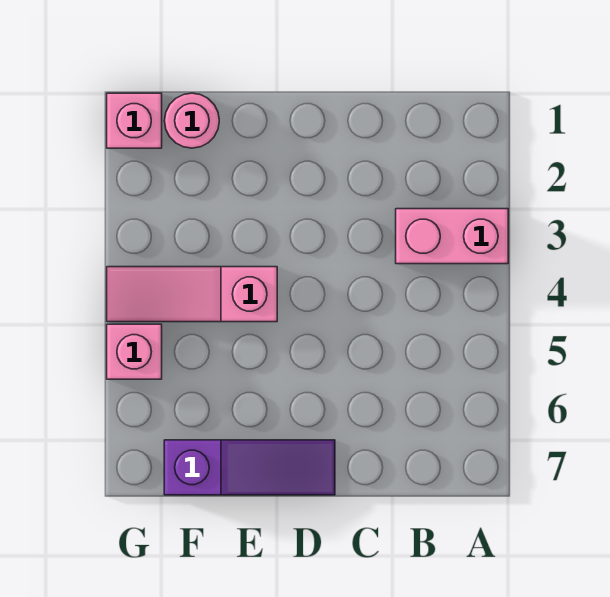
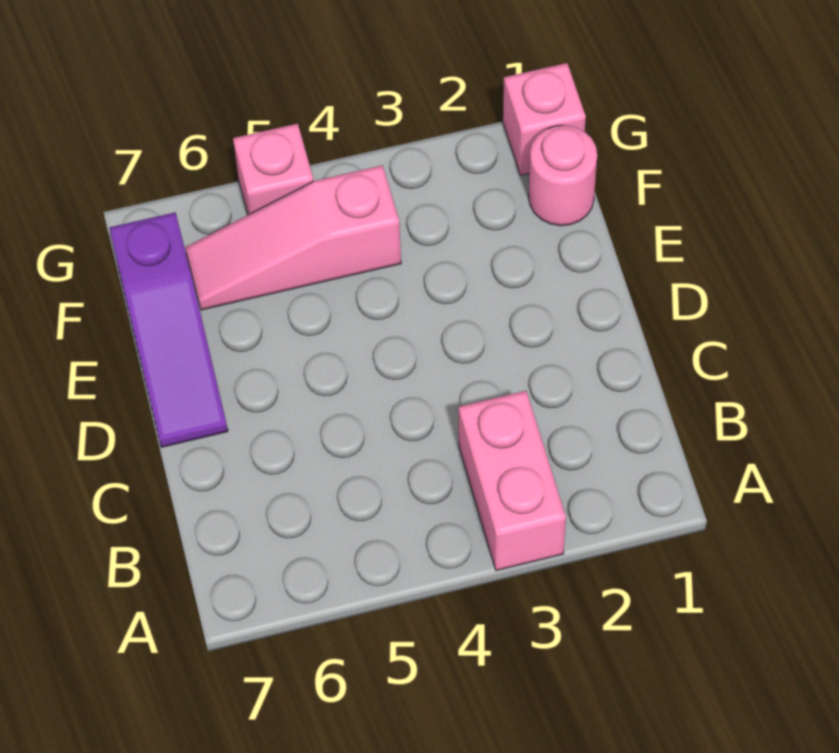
pink slope E4:G4 level 1 top E -> pink slope F4:F6 level 1 top 4

